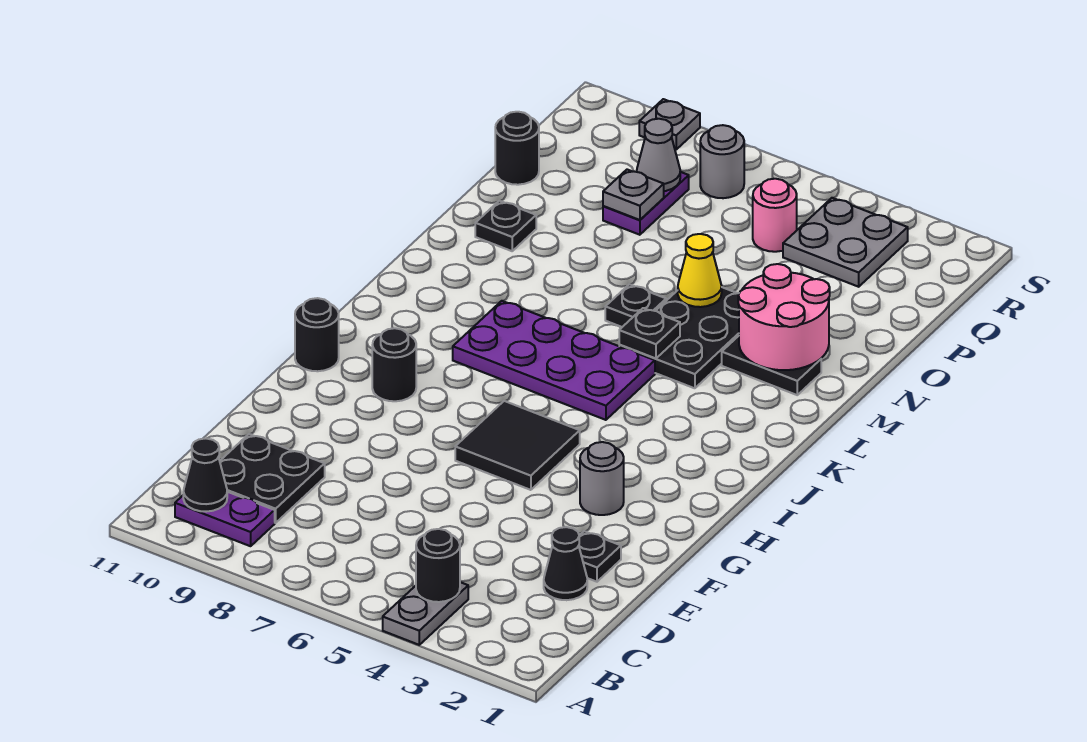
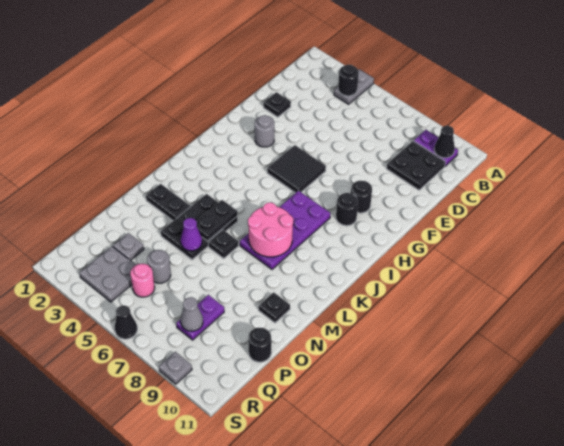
black cone D2 level 1 -> black cone S6 level 1
black round brick H11 level 1 -> black round brick G9 level 1
purple plate J5:K8 level 1 -> purple plate I7:L8 level 1
black plate L5 level 2 -> black plate L5:M5 level 2
pink round brick M2:N3 level 2 -> pink round brick K7:L8 level 2
yellow cone N5 level 2 -> purple cone N5 level 2
grey plate P8 level 2 -> grey plate P3 level 1
grey round brick R7 level 1 -> grey round brick P5 level 1

